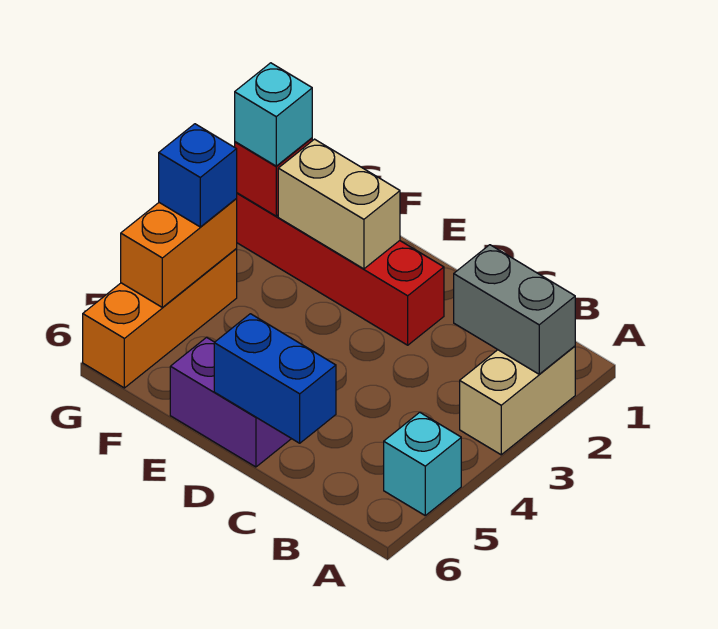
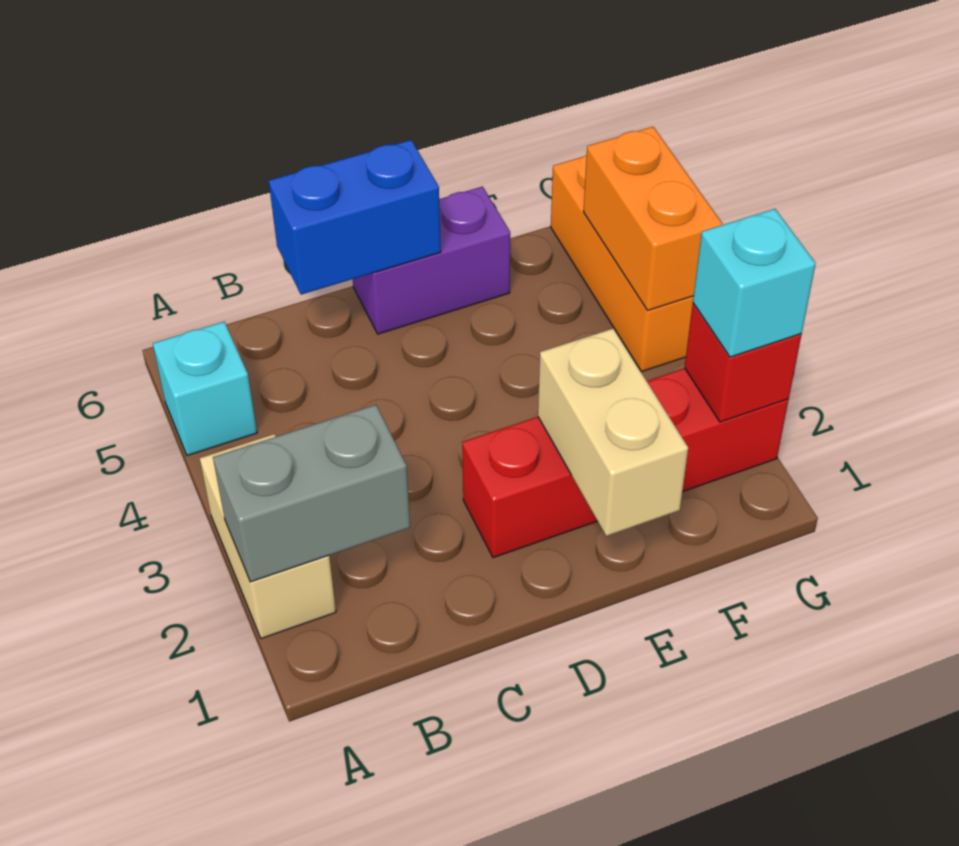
tan brick E2:F2 level 2 -> tan brick E1:E2 level 2
blue brick G4 level 3 -> none

